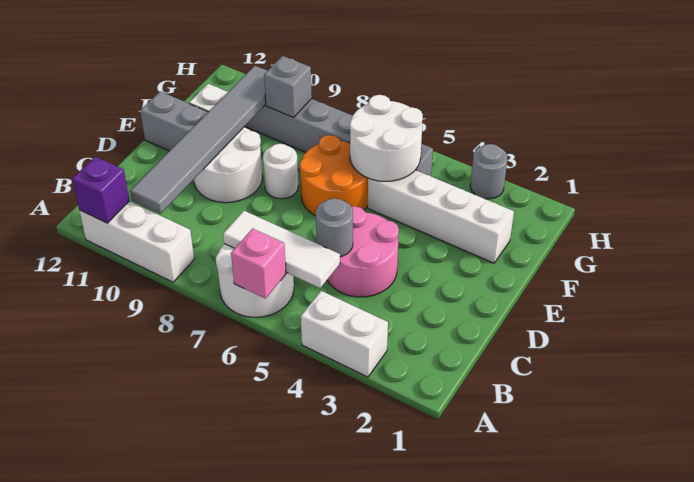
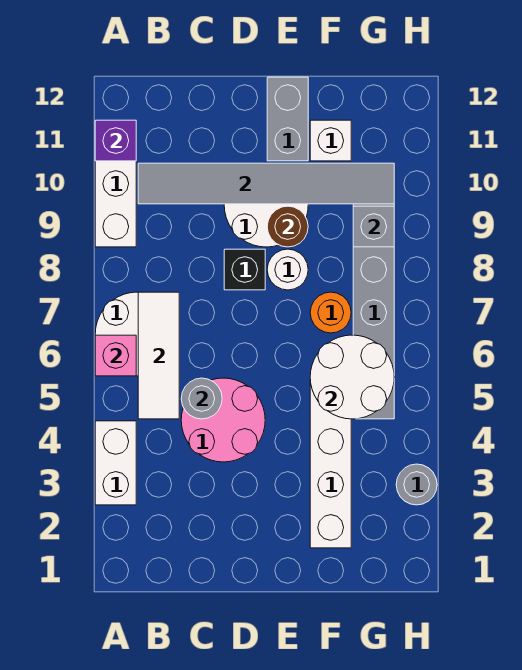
none -> black brick D8 level 1
orange round brick E6:F7 level 1 -> orange round brick F7 level 1
none -> brown round brick E9 level 2

